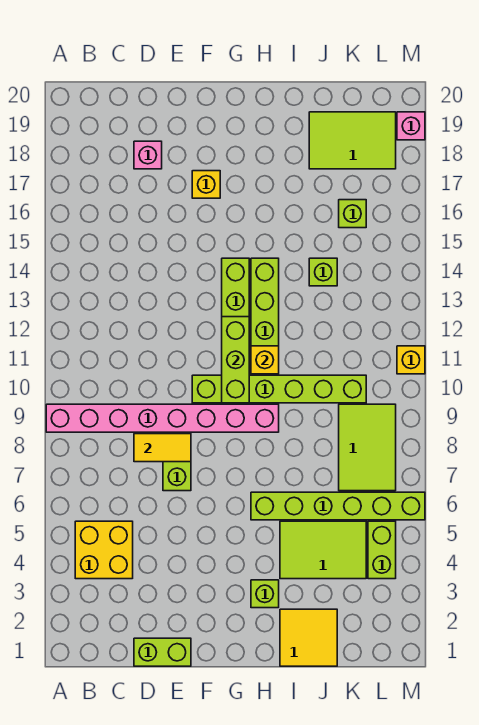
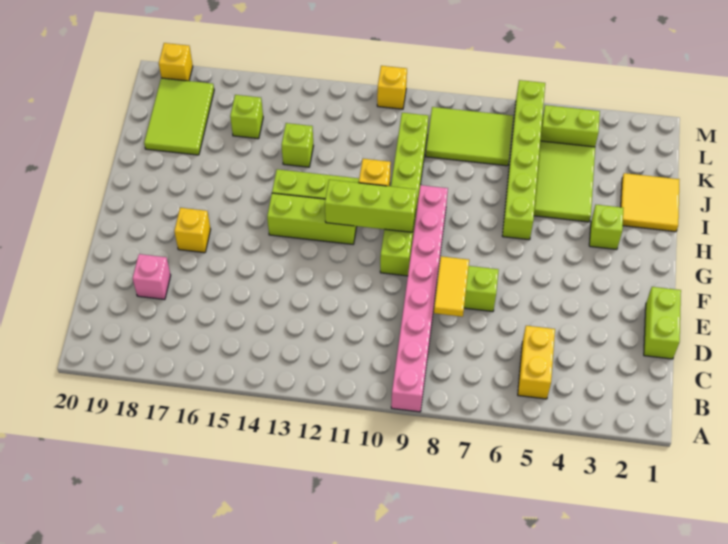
yellow brick B4:C5 level 1 -> yellow brick B5:C5 level 1
pink brick M19 level 1 -> yellow brick M19 level 1

